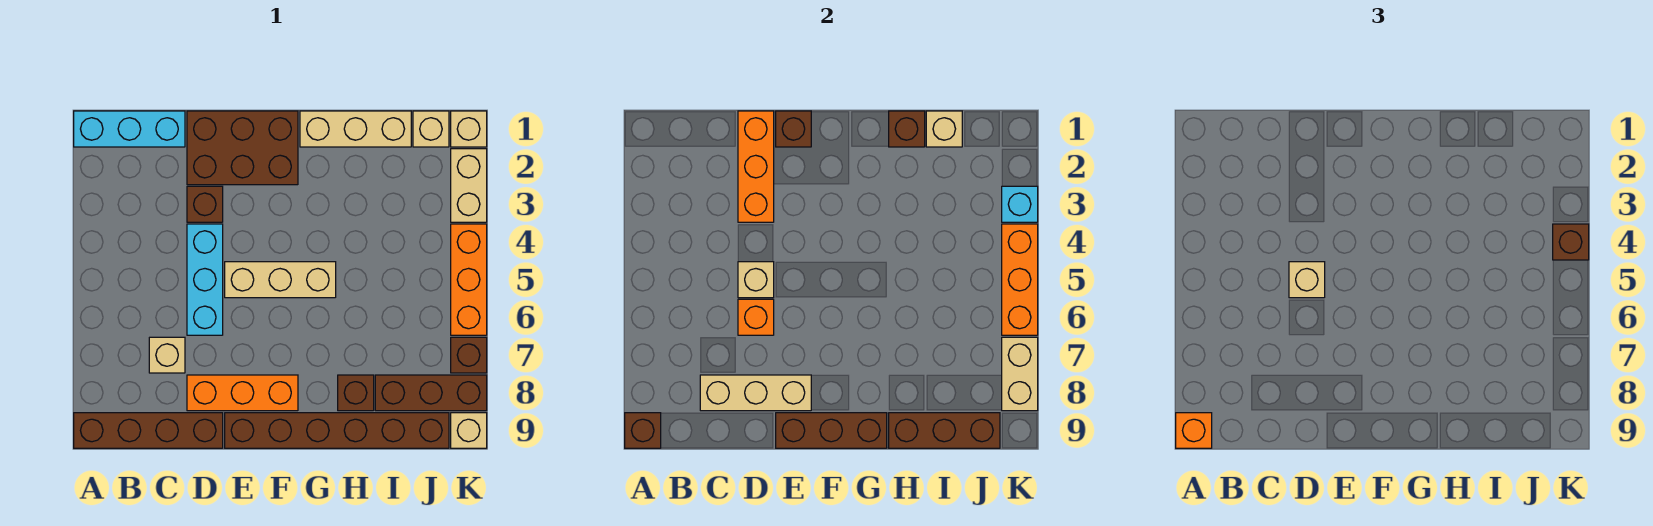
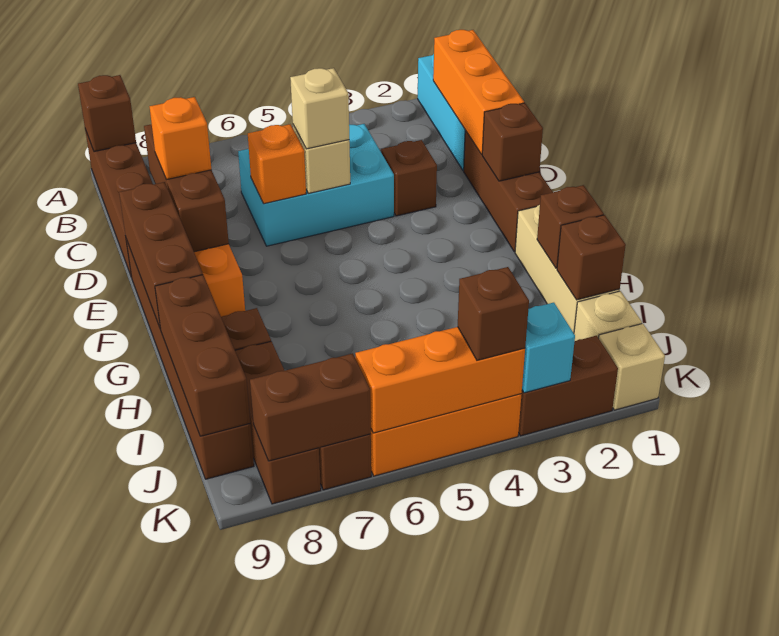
orange brick A9 level 3 -> orange brick D8 level 3
tan brick C7 level 1 -> none
tan brick C8:E8 level 2 -> brown brick C8:E8 level 2
brown brick D1:F2 level 1 -> brown brick D1:F1 level 1
orange brick D1:D3 level 2 -> orange brick B1:D1 level 2
cyan brick D4:D6 level 1 -> cyan brick C4:D6 level 1
tan brick E5:G5 level 1 -> none
tan brick I1 level 2 -> brown brick I1 level 2
tan brick K2:K3 level 1 -> brown brick K2:K3 level 1
tan brick K7:K8 level 2 -> brown brick K7:K8 level 2
tan brick K9 level 1 -> none

